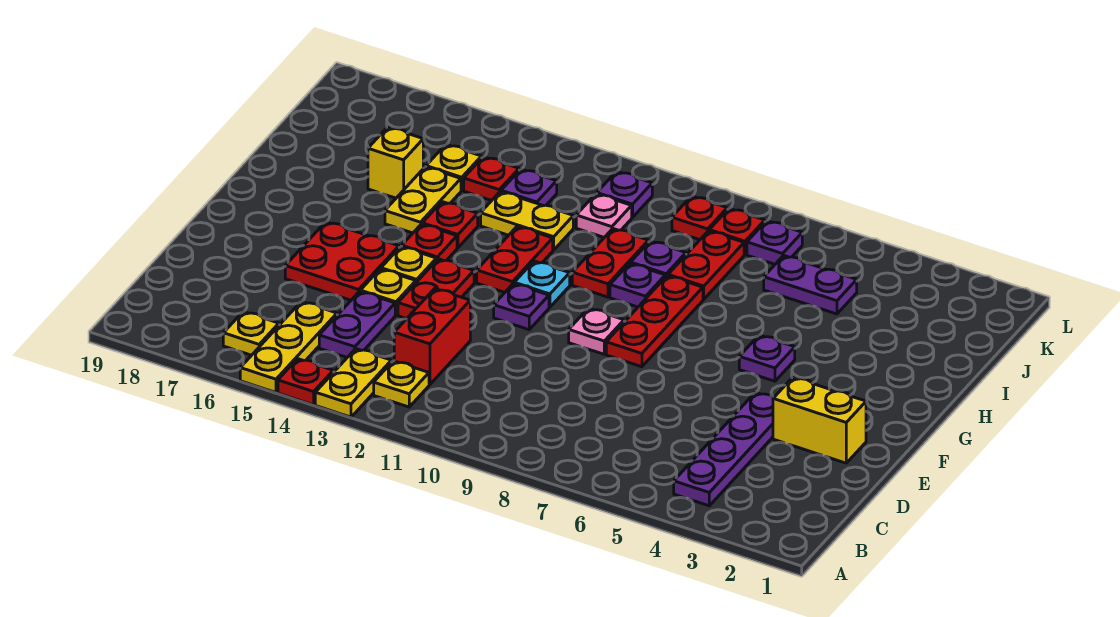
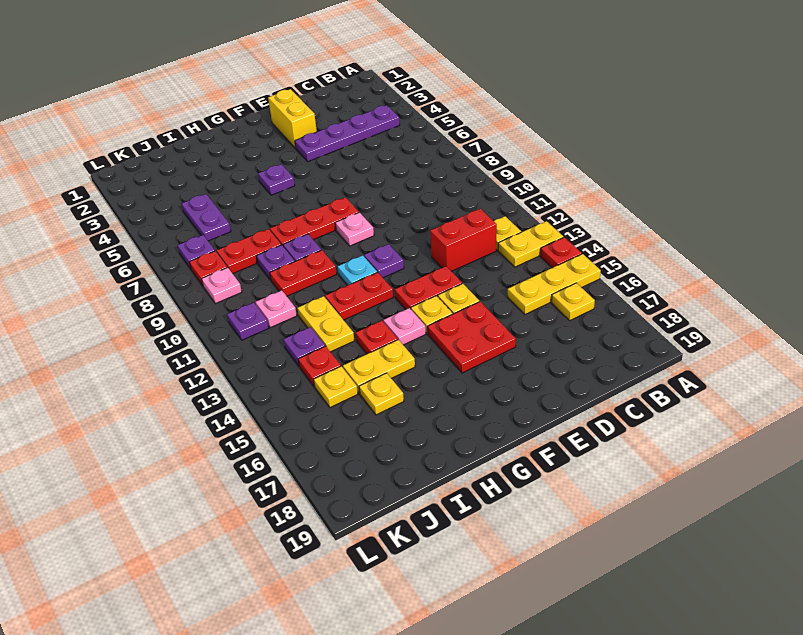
purple plate C14:D14 level 1 -> none
red plate G14 level 1 -> pink plate G14 level 1
yellow brick I16 level 1 -> yellow plate I16 level 1
red plate K9 level 1 -> pink plate K9 level 1

